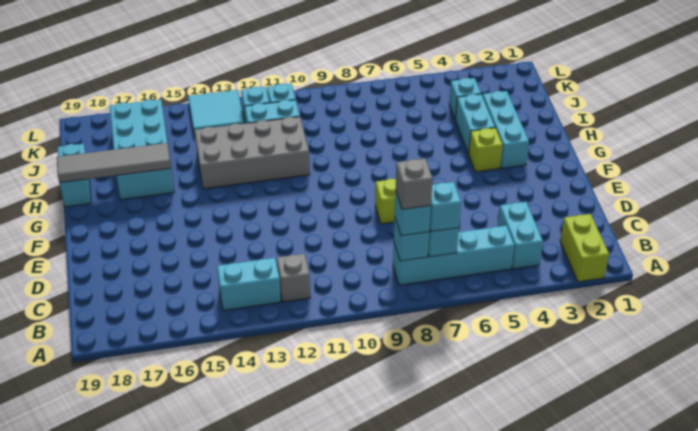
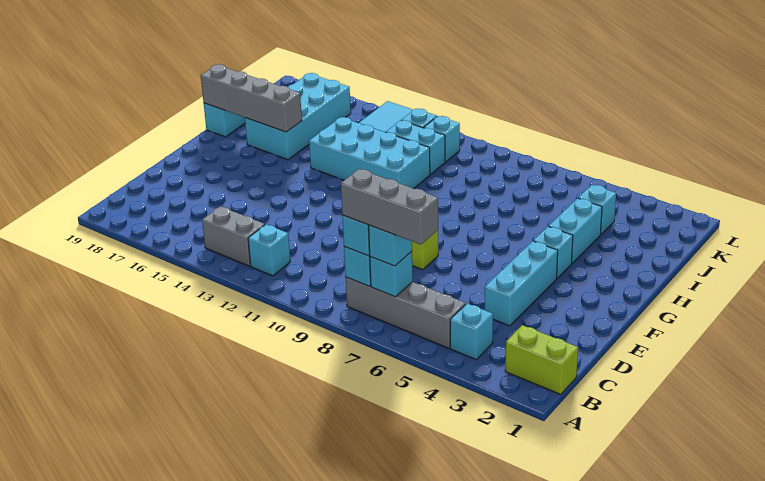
lime brick A2:B2 level 1 -> lime brick B1:B2 level 1
cyan brick B4:C4 level 1 -> cyan brick B4 level 1
cyan brick B5:B8 level 1 -> grey brick B5:B8 level 1
grey brick B8 level 4 -> grey brick B6:B8 level 4
grey brick B12 level 1 -> cyan brick B12 level 1
cyan brick B13:B14 level 1 -> grey brick B13:B14 level 1
cyan brick G3:I3 level 1 -> cyan brick D4:F4 level 1
lime brick G4 level 1 -> cyan brick G4 level 1
grey brick H11:I14 level 1 -> cyan brick H11:I14 level 1
grey tile H16:H19 level 2 -> grey brick H16:H19 level 2

